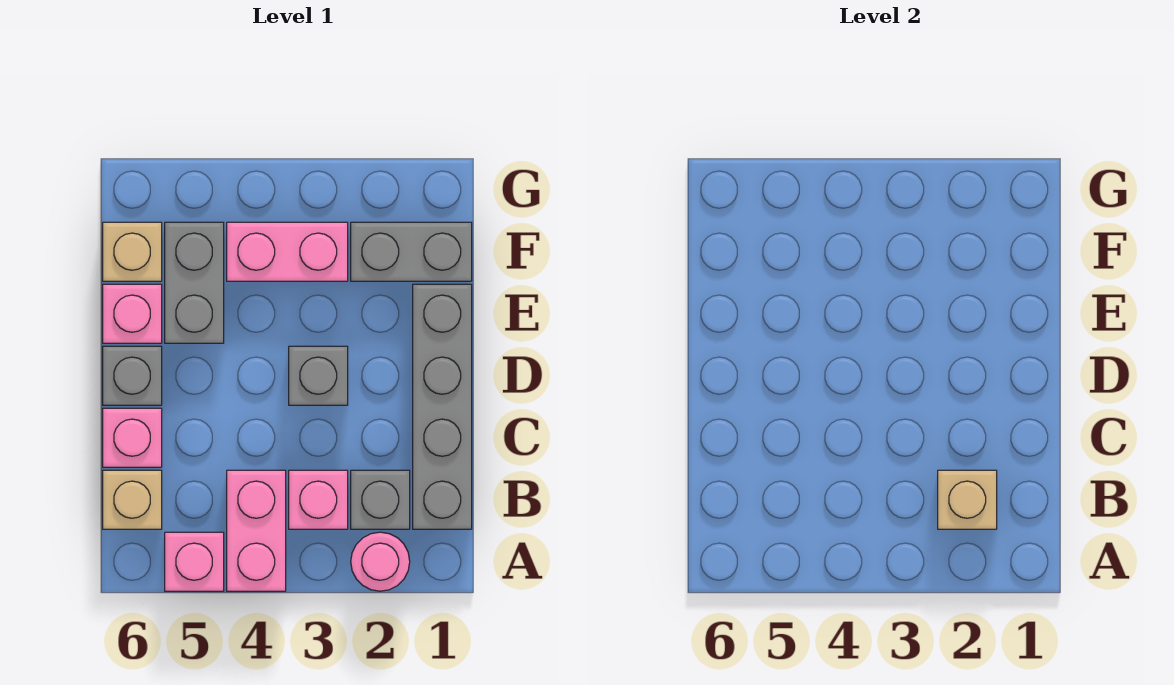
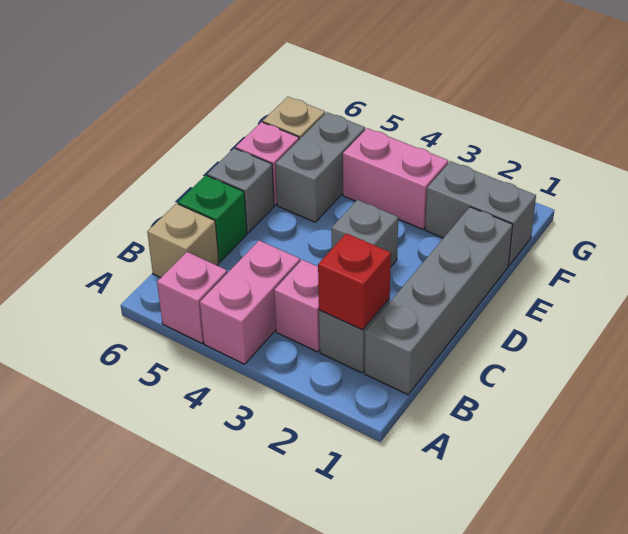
pink round brick A2 level 1 -> none
tan brick B2 level 2 -> red brick B2 level 2
pink brick C6 level 1 -> green brick C6 level 1

